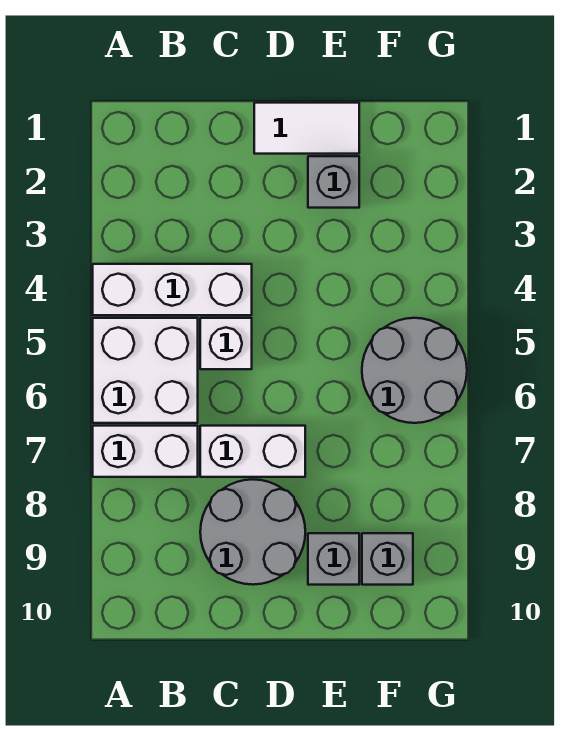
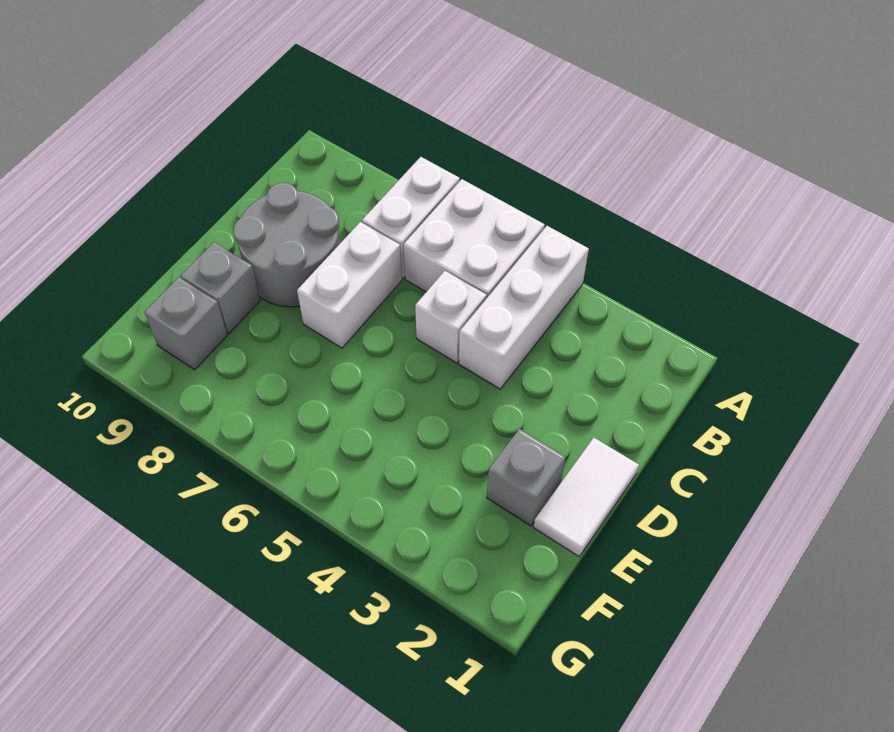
grey round brick F5:G6 level 1 -> none

